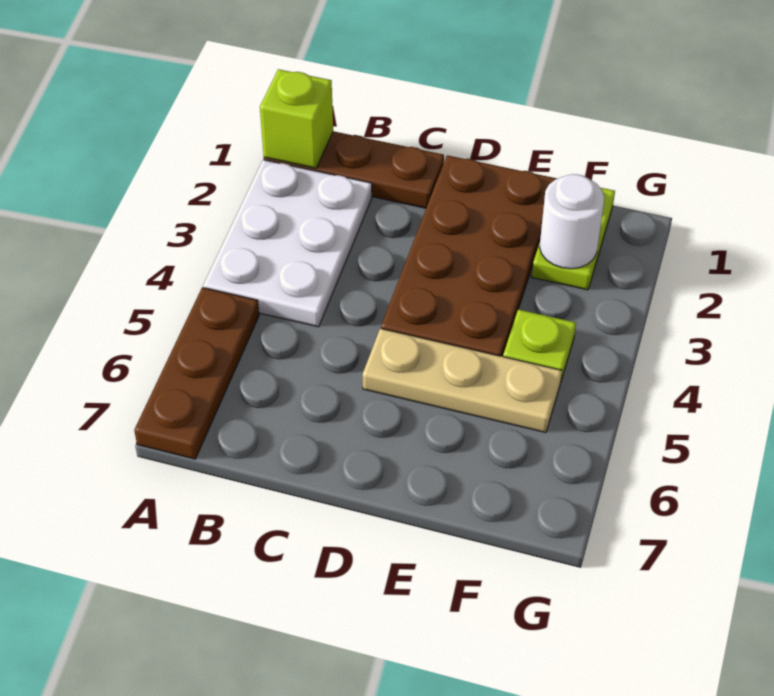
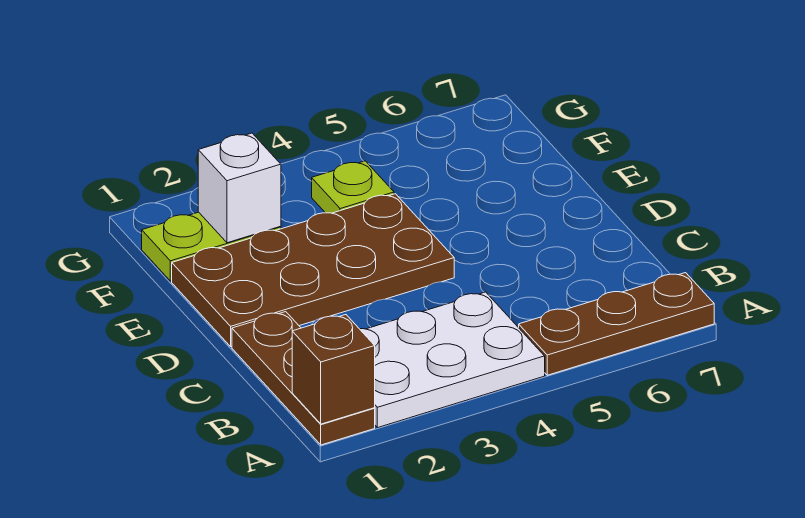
lime brick A1 level 2 -> brown brick A1 level 2
tan plate D5:F5 level 1 -> none
white round brick F2 level 2 -> white brick F2 level 2

